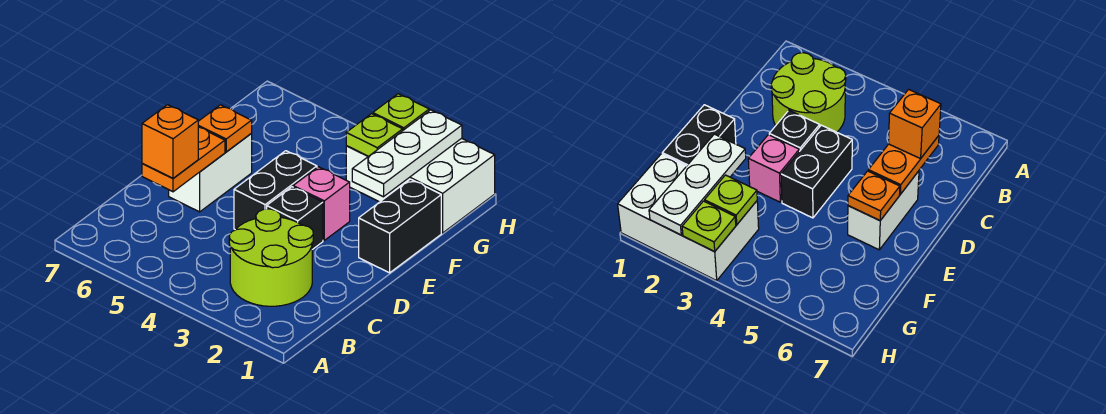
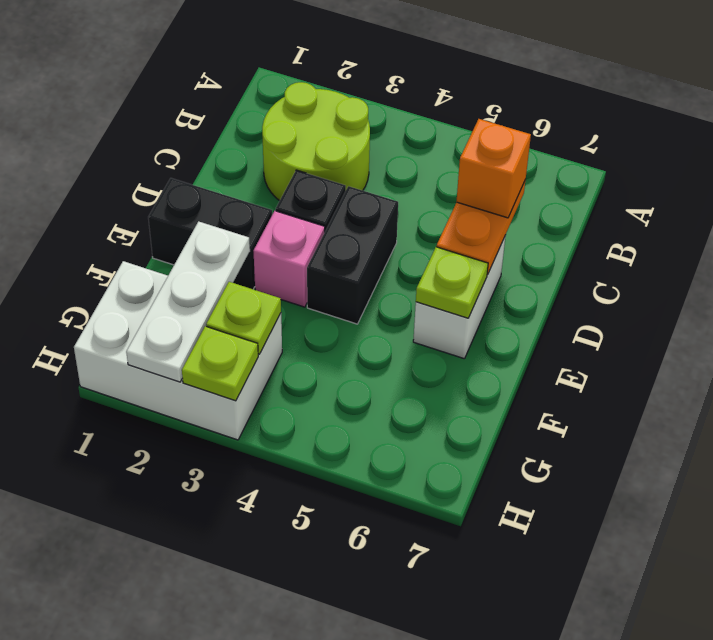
black brick E1:F1 level 1 -> black brick E1:E2 level 1
orange plate E6 level 2 -> lime plate E6 level 2

